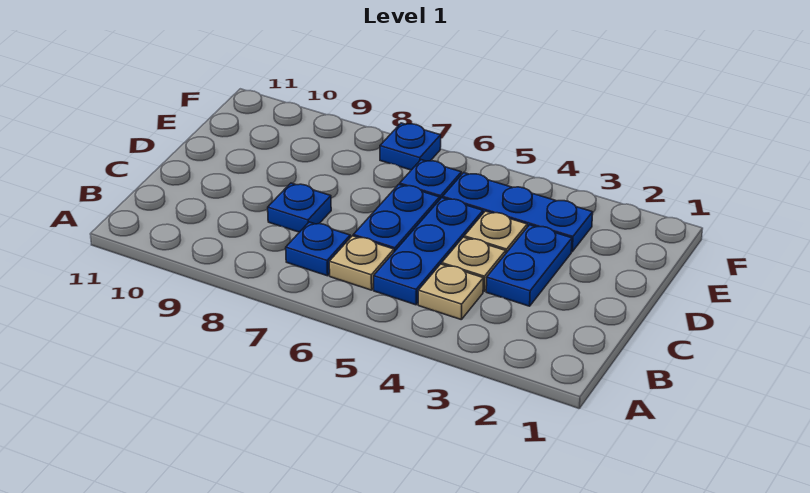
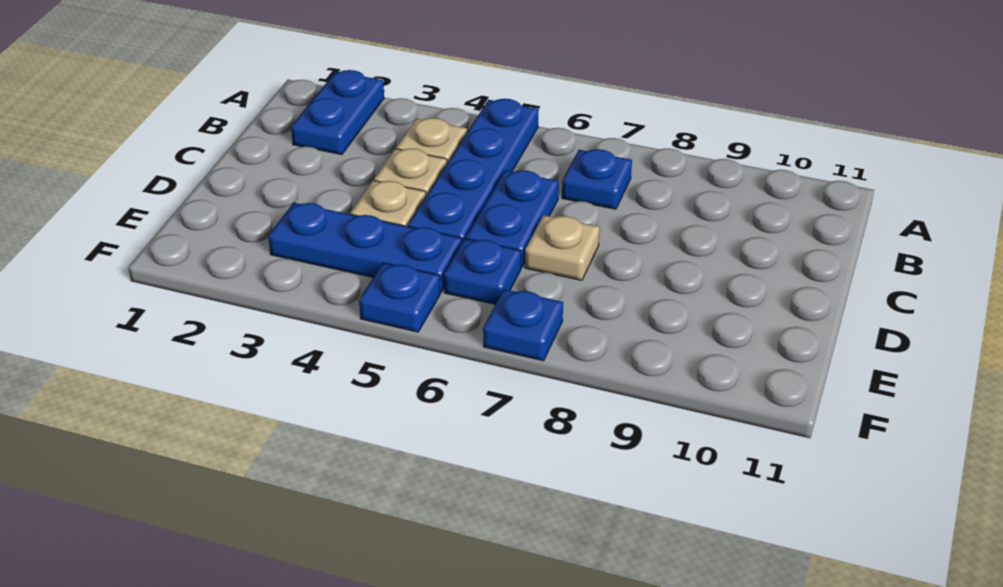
blue plate B5:D5 level 1 -> blue plate A5:D5 level 1
tan plate B6 level 1 -> tan plate D7 level 1
blue plate C3:D3 level 1 -> blue plate A2:B2 level 1
blue plate C8 level 1 -> blue plate F5 level 1

